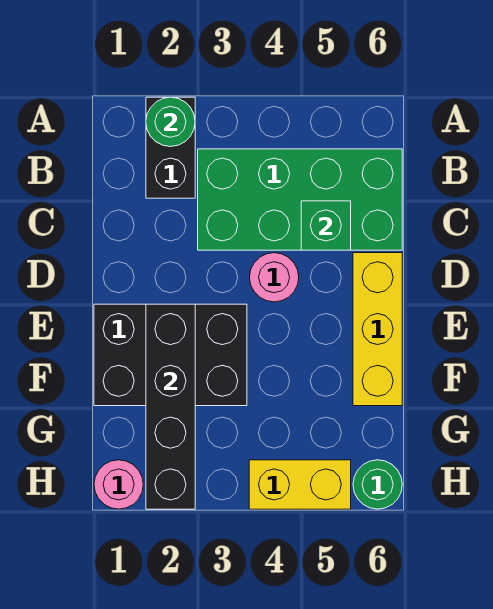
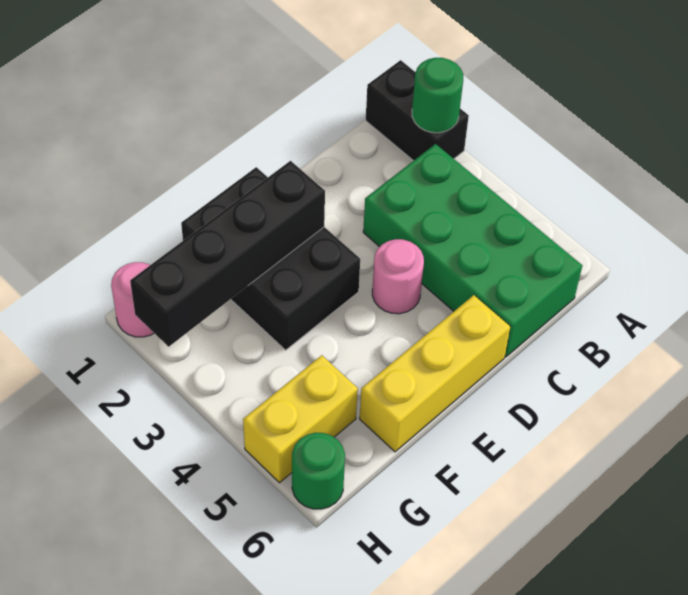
black brick A2:B2 level 1 -> black brick A1:A2 level 1
green brick C5 level 2 -> none
yellow brick H4:H5 level 1 -> yellow brick G5:H5 level 1

